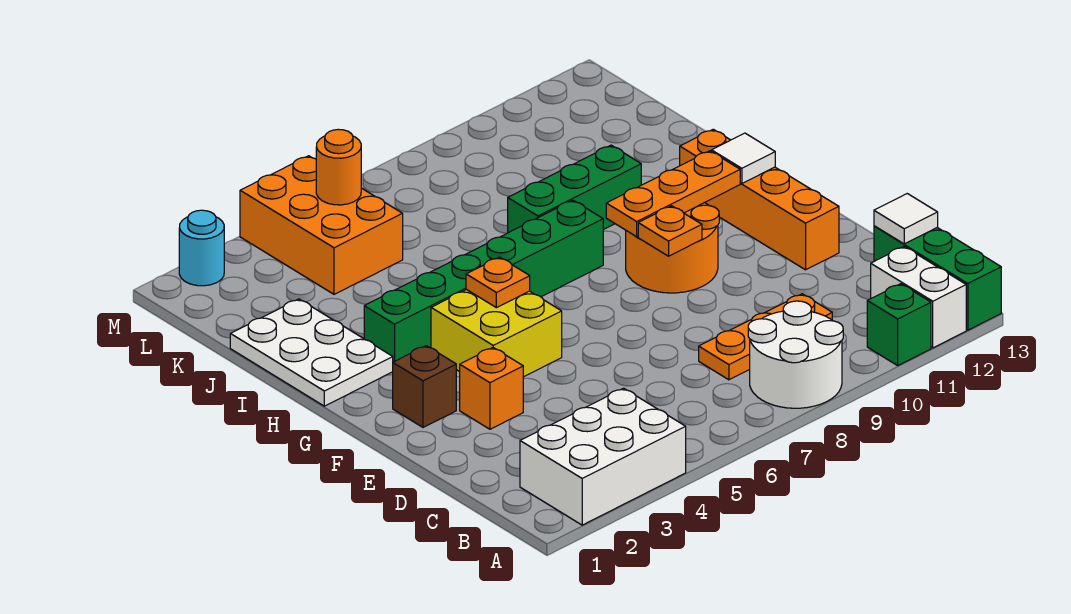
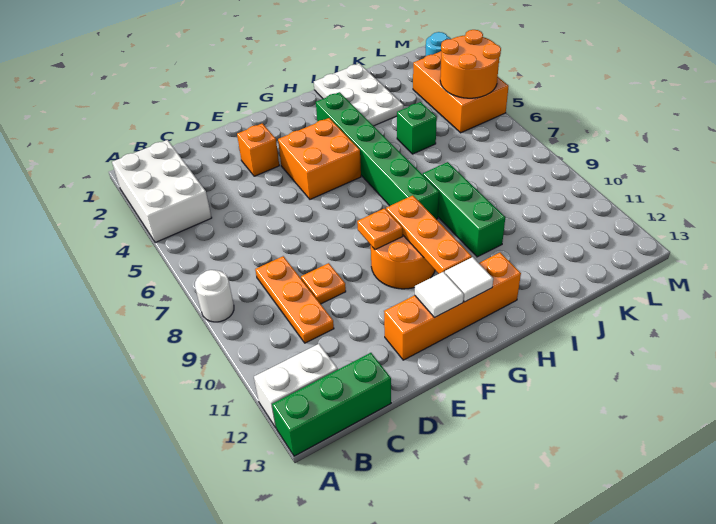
white round brick A8:B9 level 1 -> white round brick A8 level 1
green brick A11 level 1 -> green brick J5 level 1
white tile C13 level 2 -> white tile F12 level 2
brown brick F2 level 1 -> none
yellow brick F4:G5 level 1 -> orange brick F4:G5 level 1
orange plate G5 level 2 -> orange plate D9 level 1
white plate H1:J2 level 1 -> white plate I1:J3 level 1
orange brick K4:M5 level 1 -> orange brick L3:M5 level 1
orange round brick L5 level 2 -> orange round brick L4:M5 level 2

